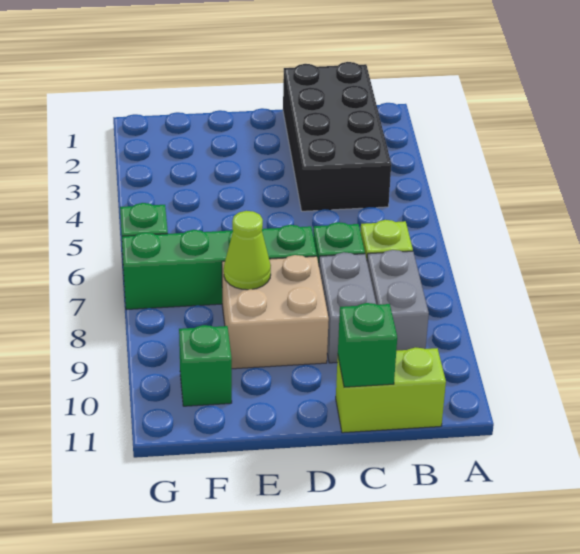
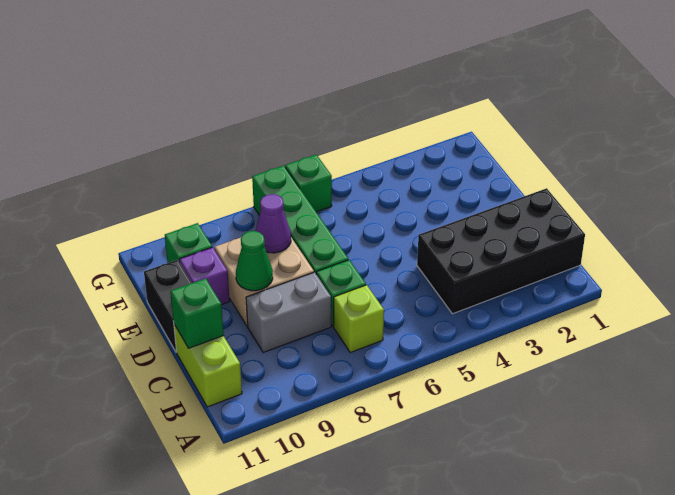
grey brick B8:B9 level 1 -> none
none -> green cone D9 level 2
none -> black brick D11:E11 level 1
lime cone E8 level 2 -> purple cone E8 level 2
none -> purple brick E10 level 1

